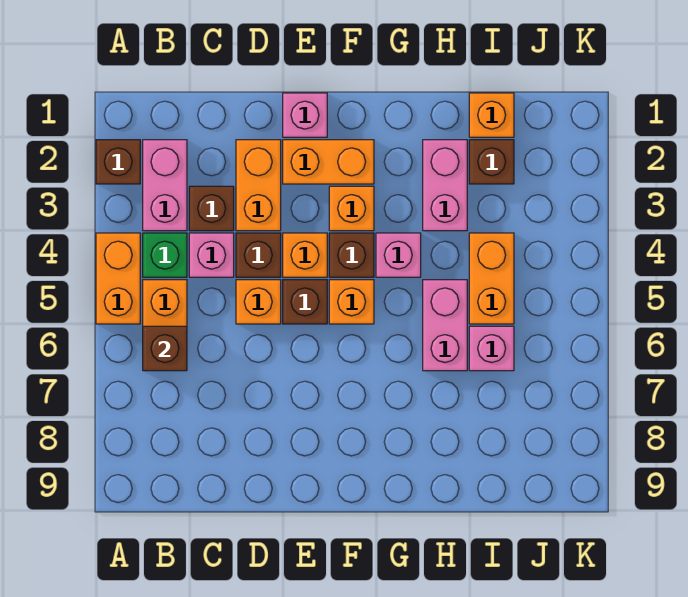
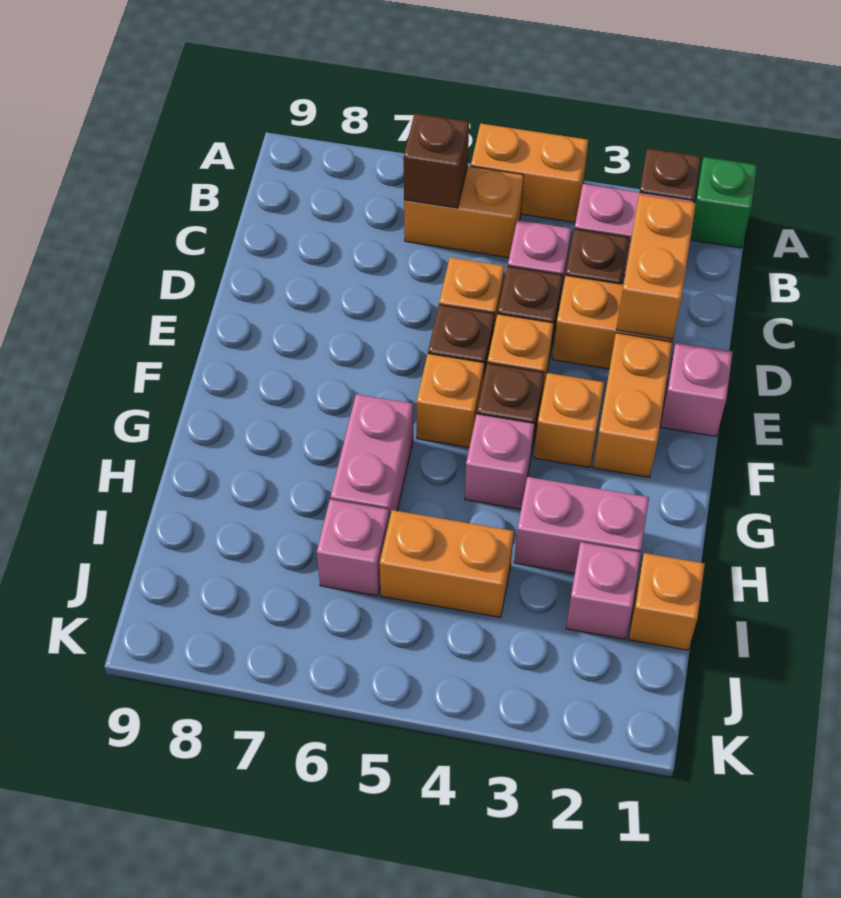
green brick B4 level 1 -> green brick A1 level 1
none -> orange brick C2:D2 level 2
pink brick H5:H6 level 1 -> pink brick G6:H6 level 1
brown brick I2 level 1 -> pink brick I2 level 1

